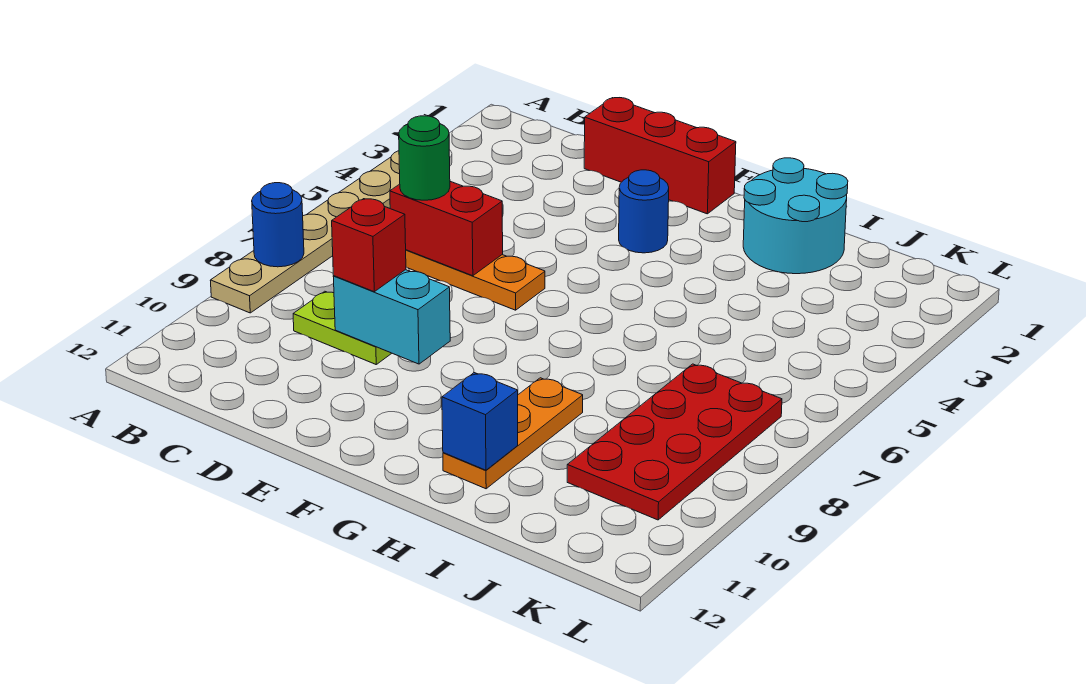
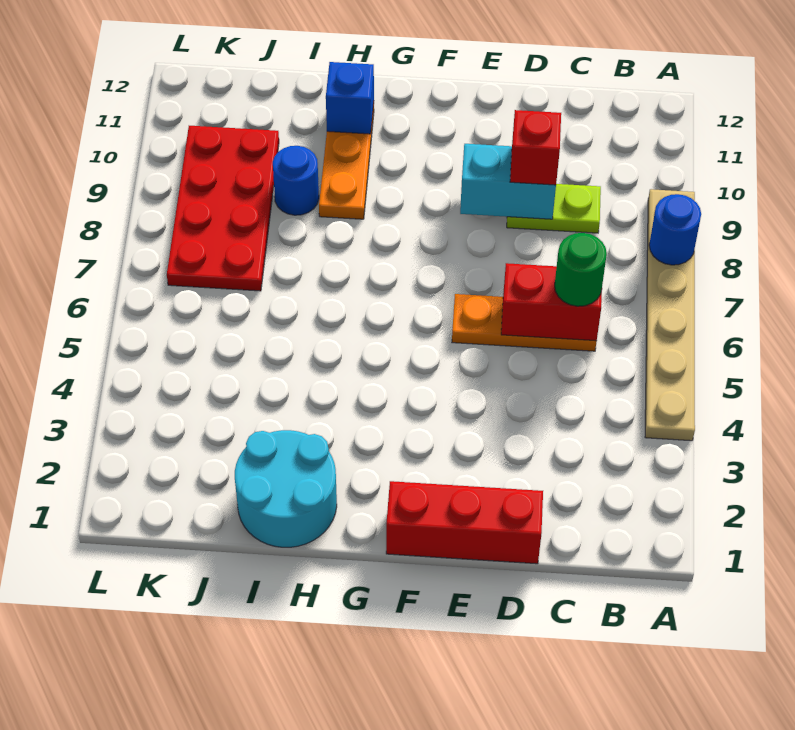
blue round brick F3 level 1 -> blue round brick I9 level 1

